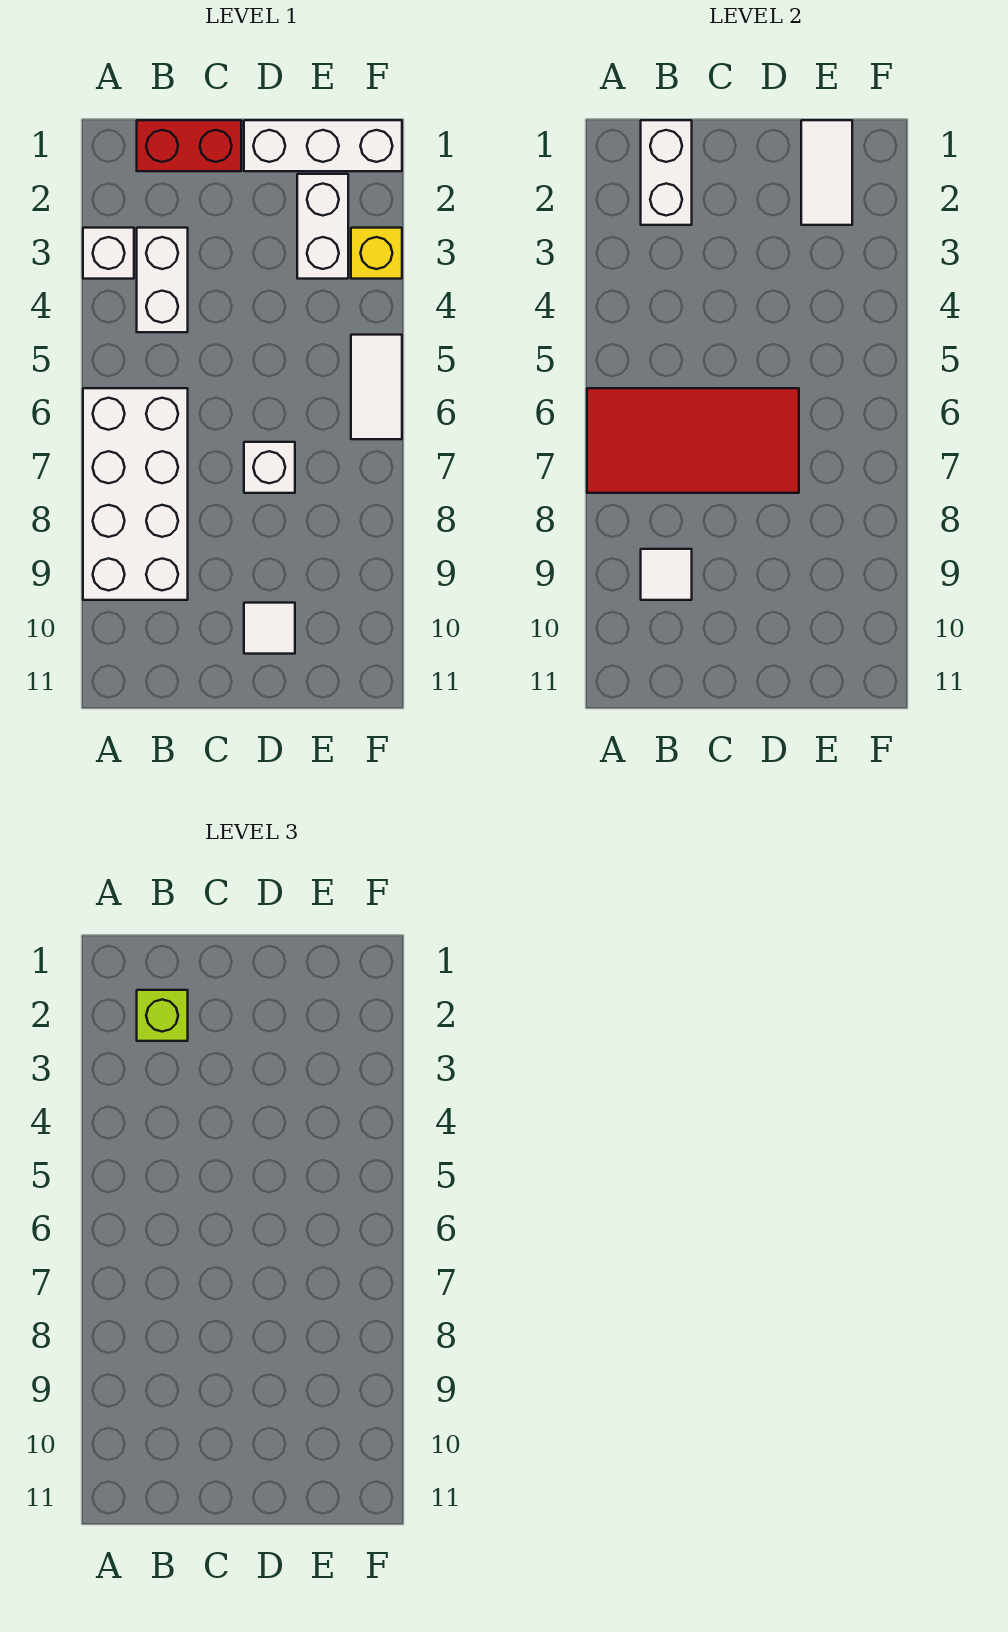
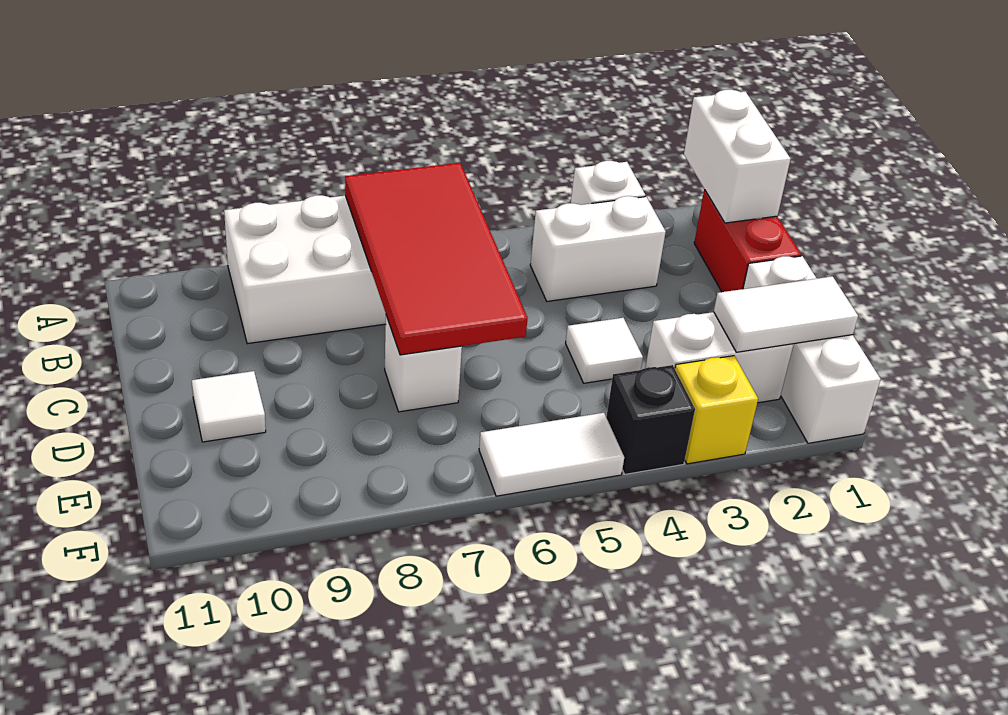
white brick B1:B2 level 2 -> white brick A1:B1 level 2
lime brick B2 level 3 -> none
white tile B9 level 2 -> white tile D4 level 1
none -> black brick F4 level 1

